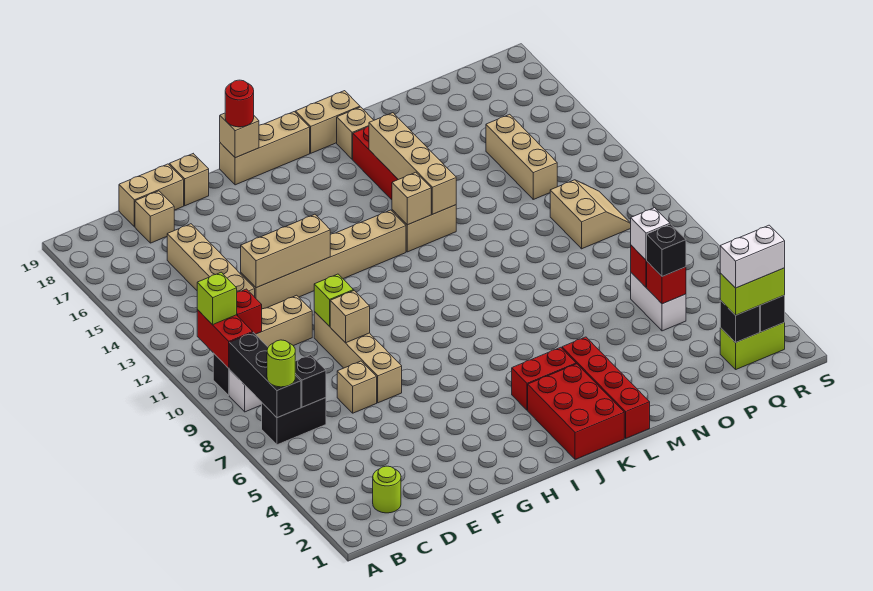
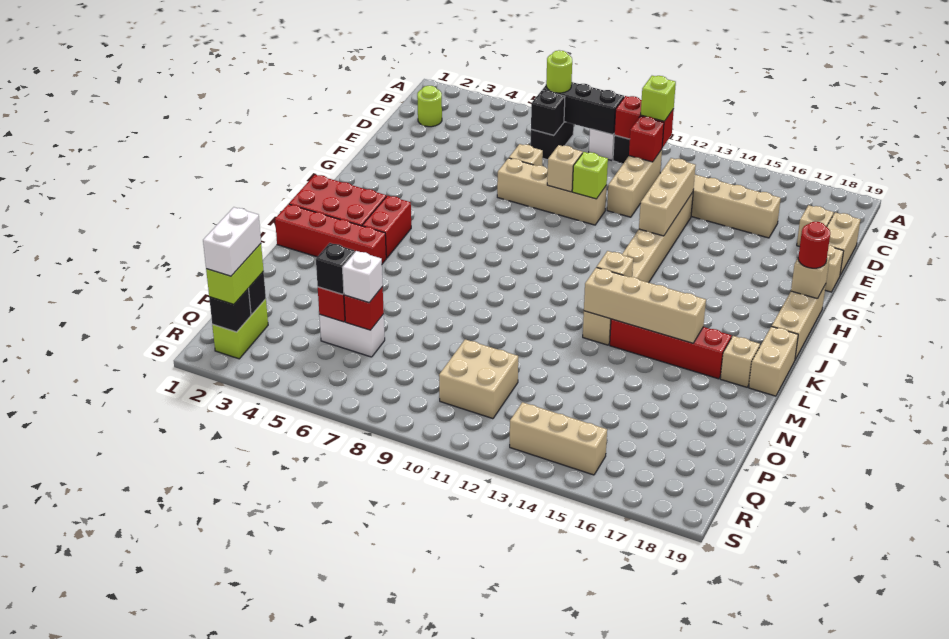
tan slope P10:Q11 level 1 top P -> tan brick P10:Q11 level 1
tan brick P13:P15 level 1 -> tan brick R13:R15 level 1

